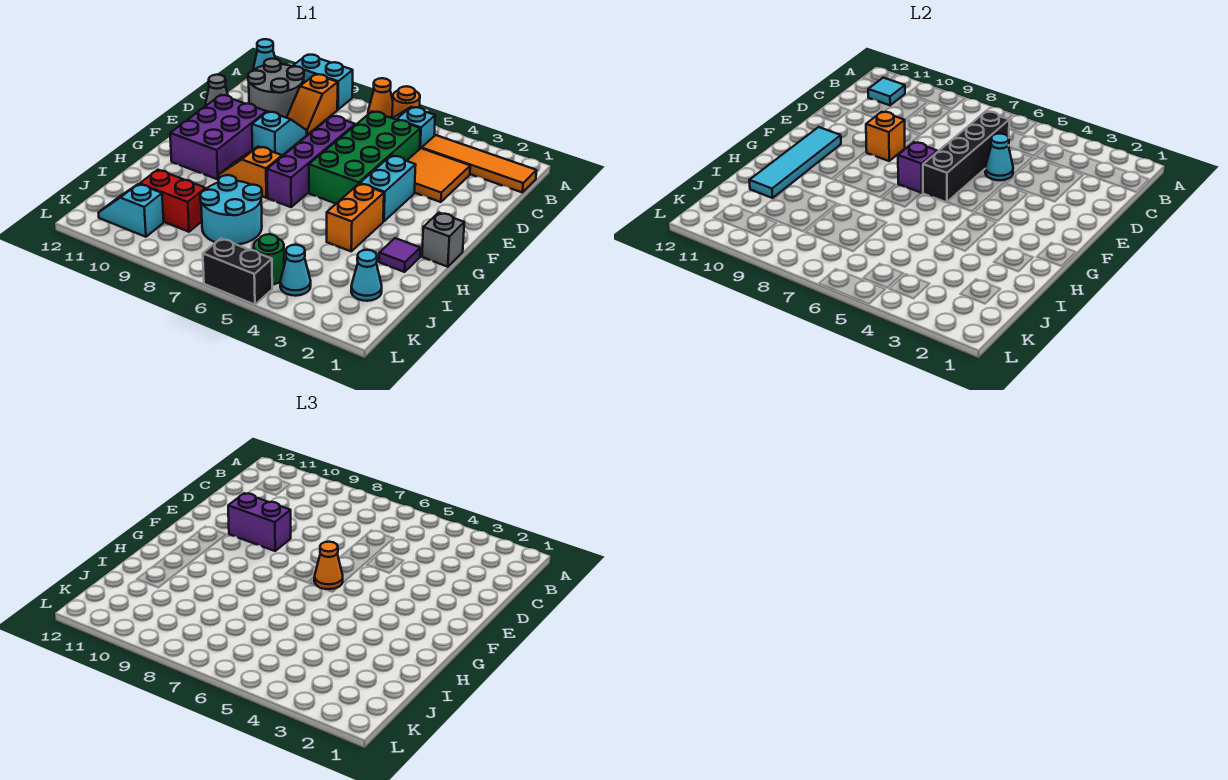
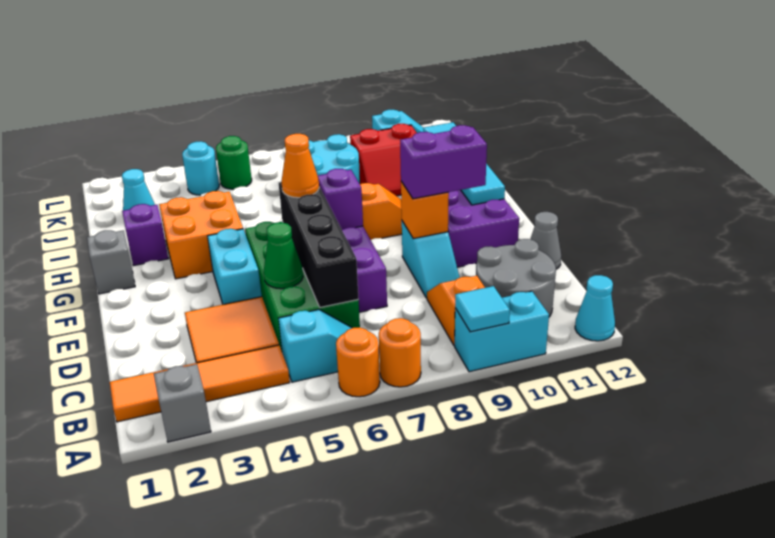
none -> grey brick A2 level 1
orange cone A7 level 1 -> orange round brick A7 level 1
cyan tile B11 level 2 -> cyan tile A9 level 2
cyan cone D5 level 2 -> green cone D5 level 2
orange brick G4:H4 level 1 -> orange brick G3:H4 level 1
purple tile H2 level 1 -> purple brick H2 level 1
cyan cone K4 level 1 -> cyan round brick K4 level 1
black brick L5:L6 level 1 -> none

